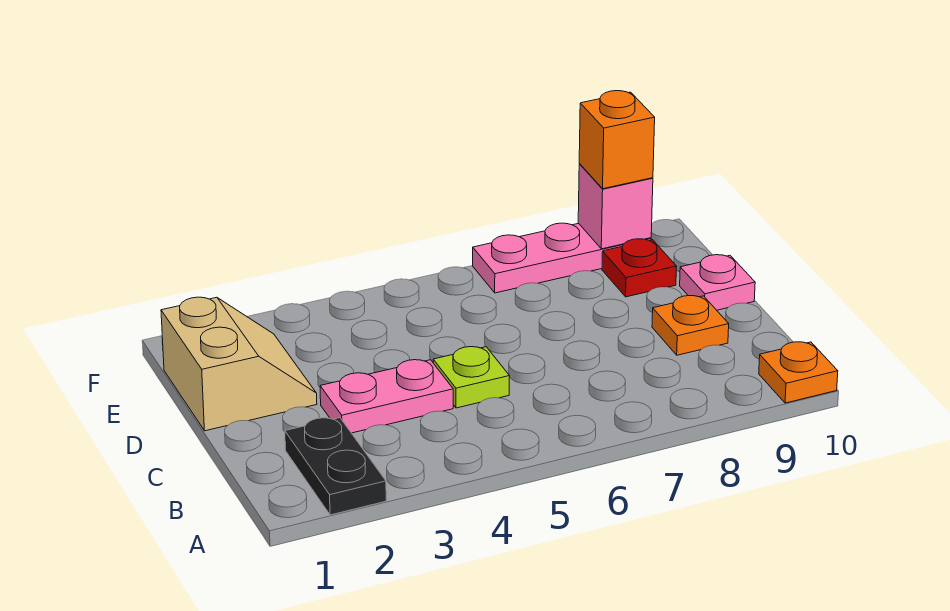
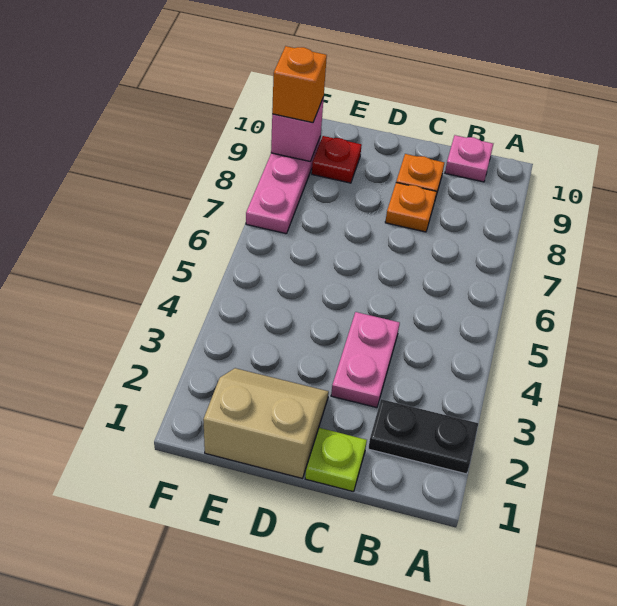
orange plate A10 level 1 -> orange plate C8 level 1
lime plate C5 level 1 -> lime plate C1 level 1
pink plate D10 level 1 -> pink plate B10 level 1

